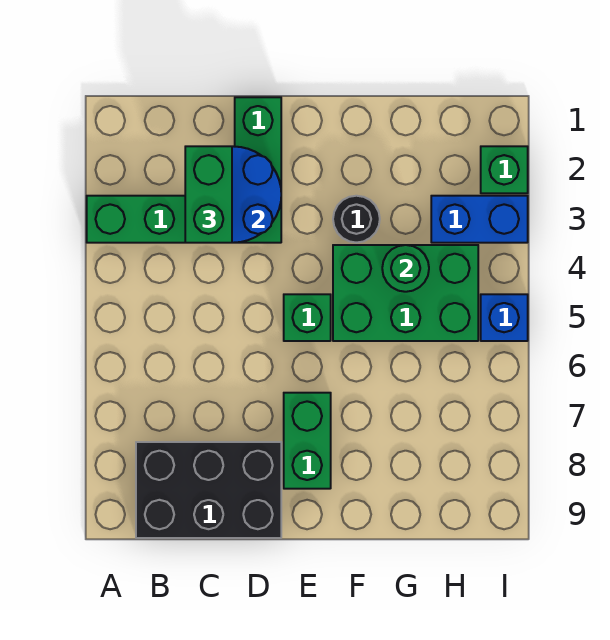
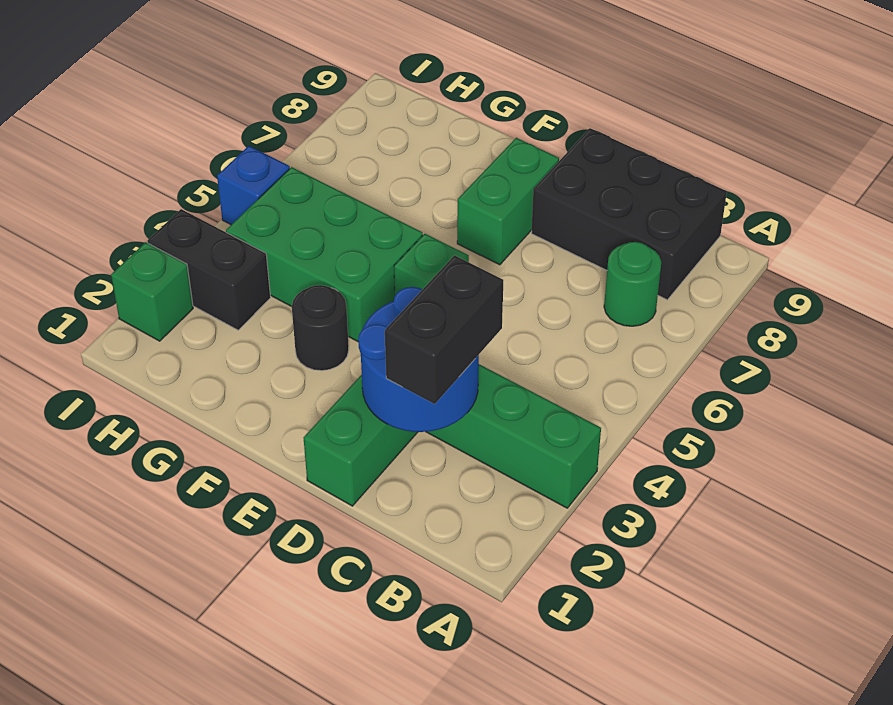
green brick C2:C3 level 3 -> black brick C2:C3 level 3
green round brick G4 level 2 -> green round brick B7 level 1
blue brick H3:I3 level 1 -> black brick H3:I3 level 1

